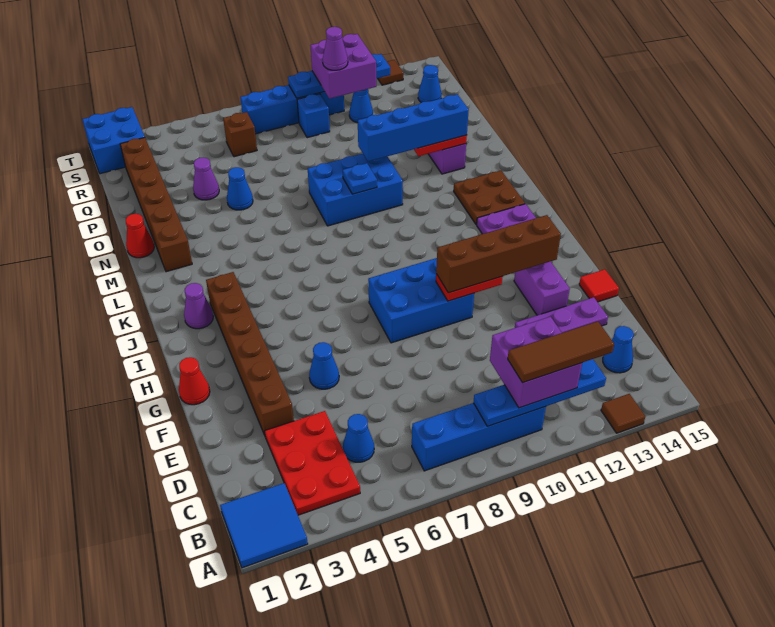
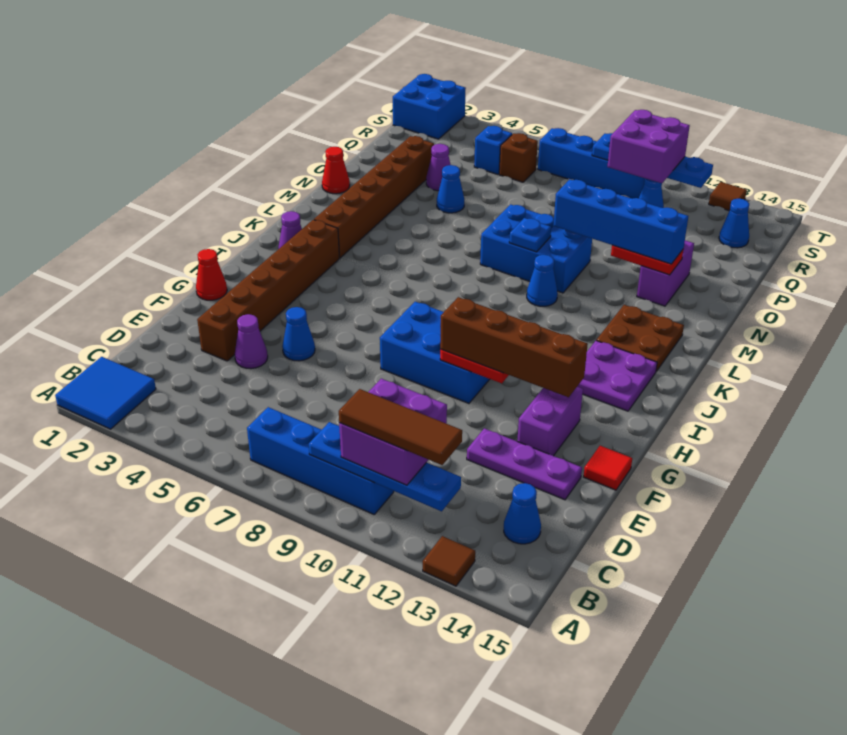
red plate B3:D4 level 1 -> none
blue cone C5 level 1 -> blue cone L10 level 1
brown brick M2:R2 level 1 -> brown brick K3:P3 level 1
blue brick R9 level 1 -> blue brick R5 level 1
purple cone R10 level 4 -> purple cone E4 level 1

